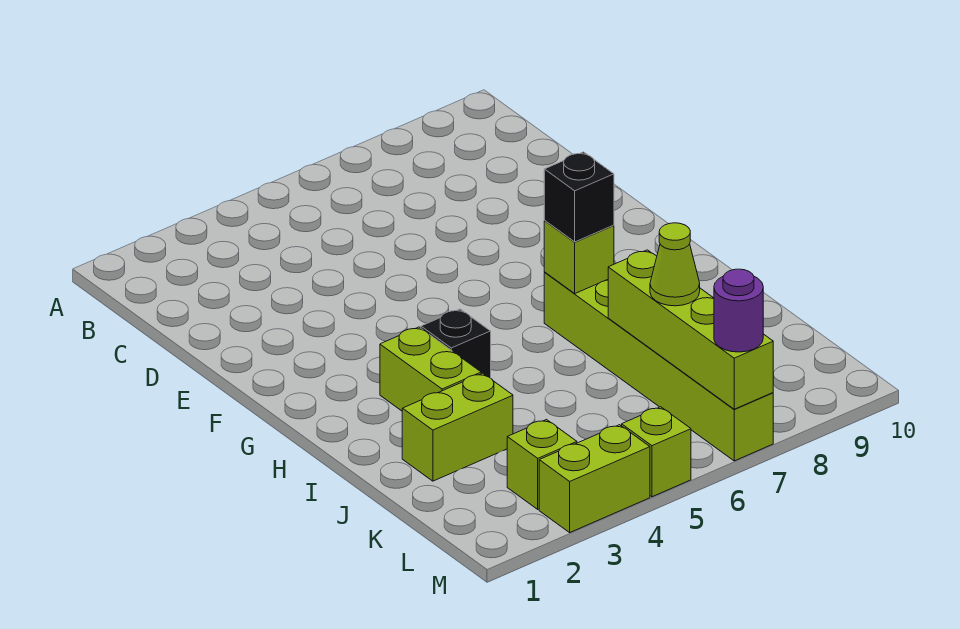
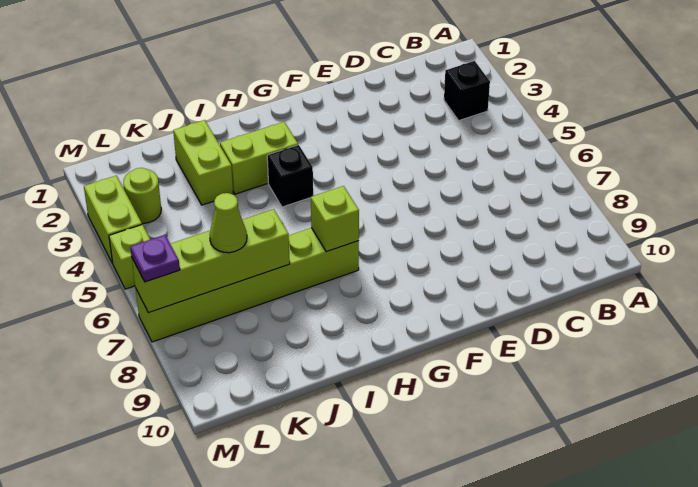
black brick H7 level 3 -> black brick B3 level 1
lime brick L3 level 1 -> lime round brick L3 level 1
purple round brick M7 level 3 -> purple plate M7 level 3

